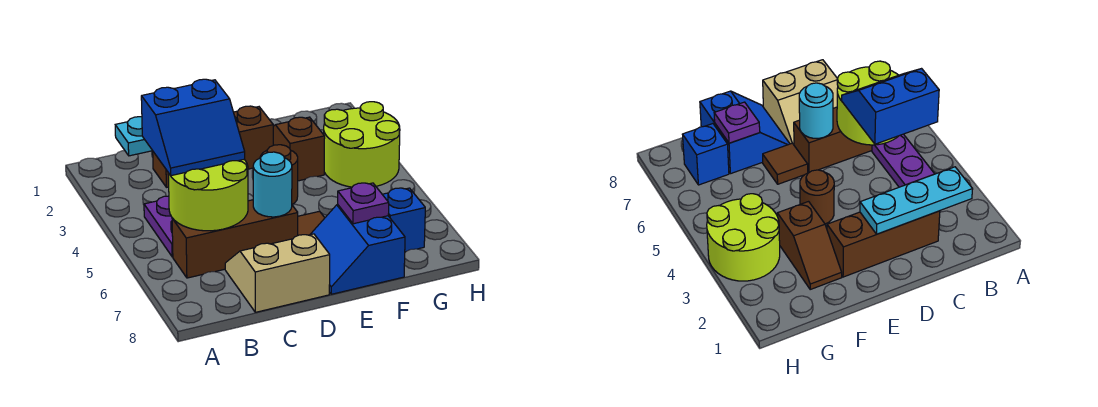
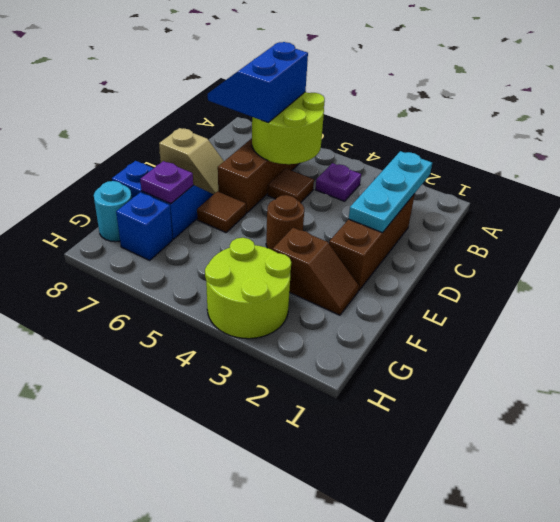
purple plate B4:B5 level 1 -> purple plate B4 level 1
blue slope B4:C5 level 3 top 4 -> blue slope B6:C7 level 3 top 6
none -> brown tile C5 level 1
tan slope C7:D8 level 1 top 8 -> tan slope D7:D8 level 1 top 8
cyan round brick D6 level 2 -> cyan round brick G8 level 1

